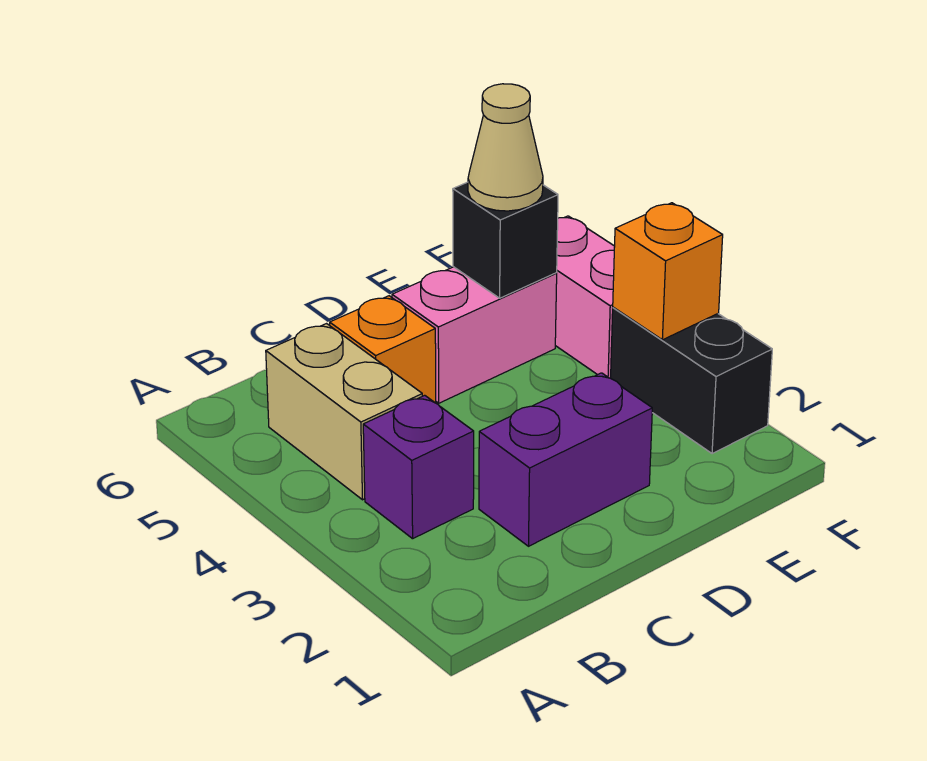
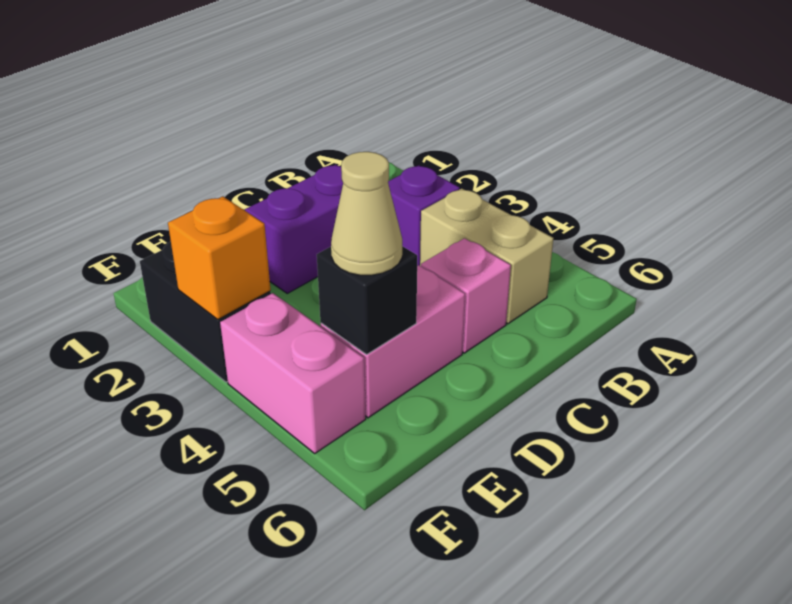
orange brick C5 level 1 -> pink brick C5 level 1

